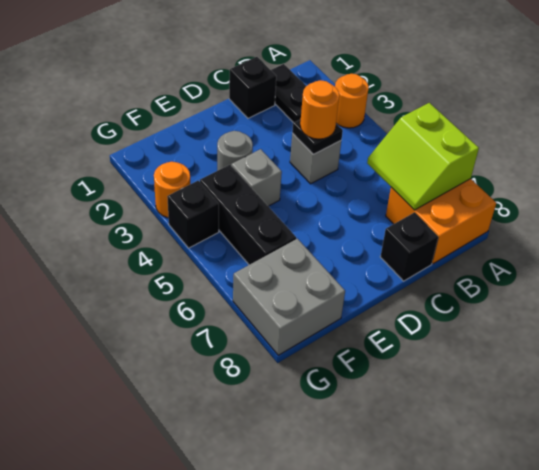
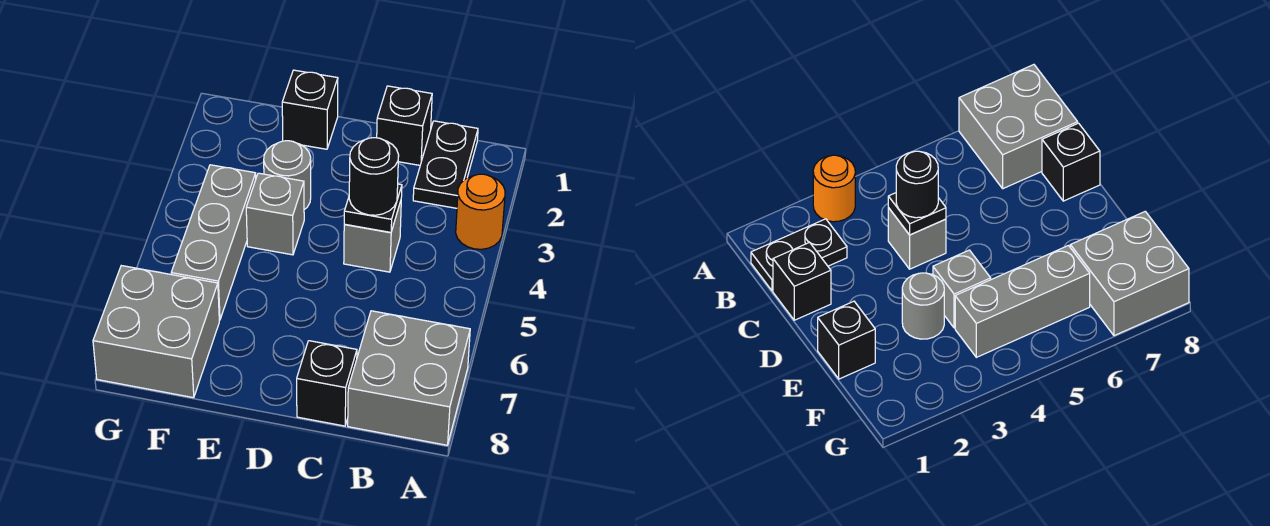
lime slope A6:B7 level 2 top A -> none
orange brick A7:B8 level 1 -> grey brick A7:B8 level 1
orange round brick C4 level 3 -> black round brick C4 level 3
black brick F4:F6 level 1 -> grey brick F4:F6 level 1
orange round brick G3 level 1 -> none
black brick G4 level 1 -> black brick E1 level 1

